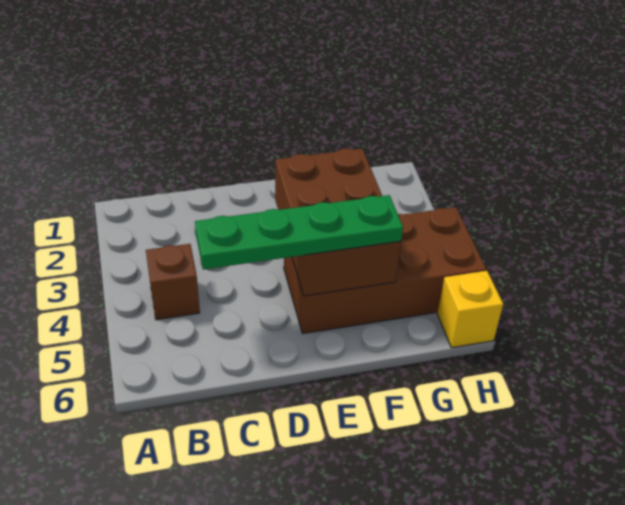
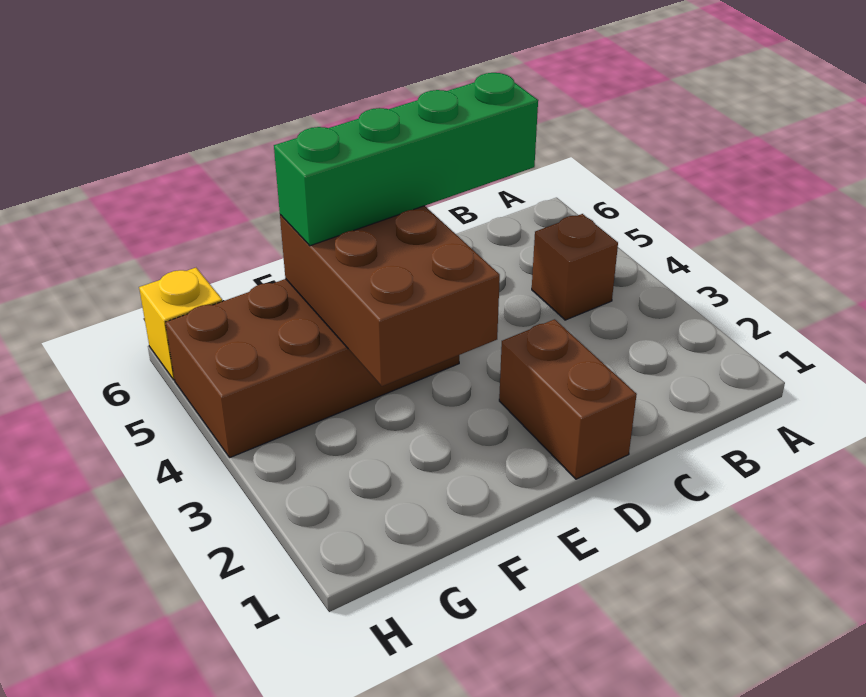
green plate C5:F5 level 3 -> green brick C5:F5 level 3
none -> brown brick D1:D2 level 1

